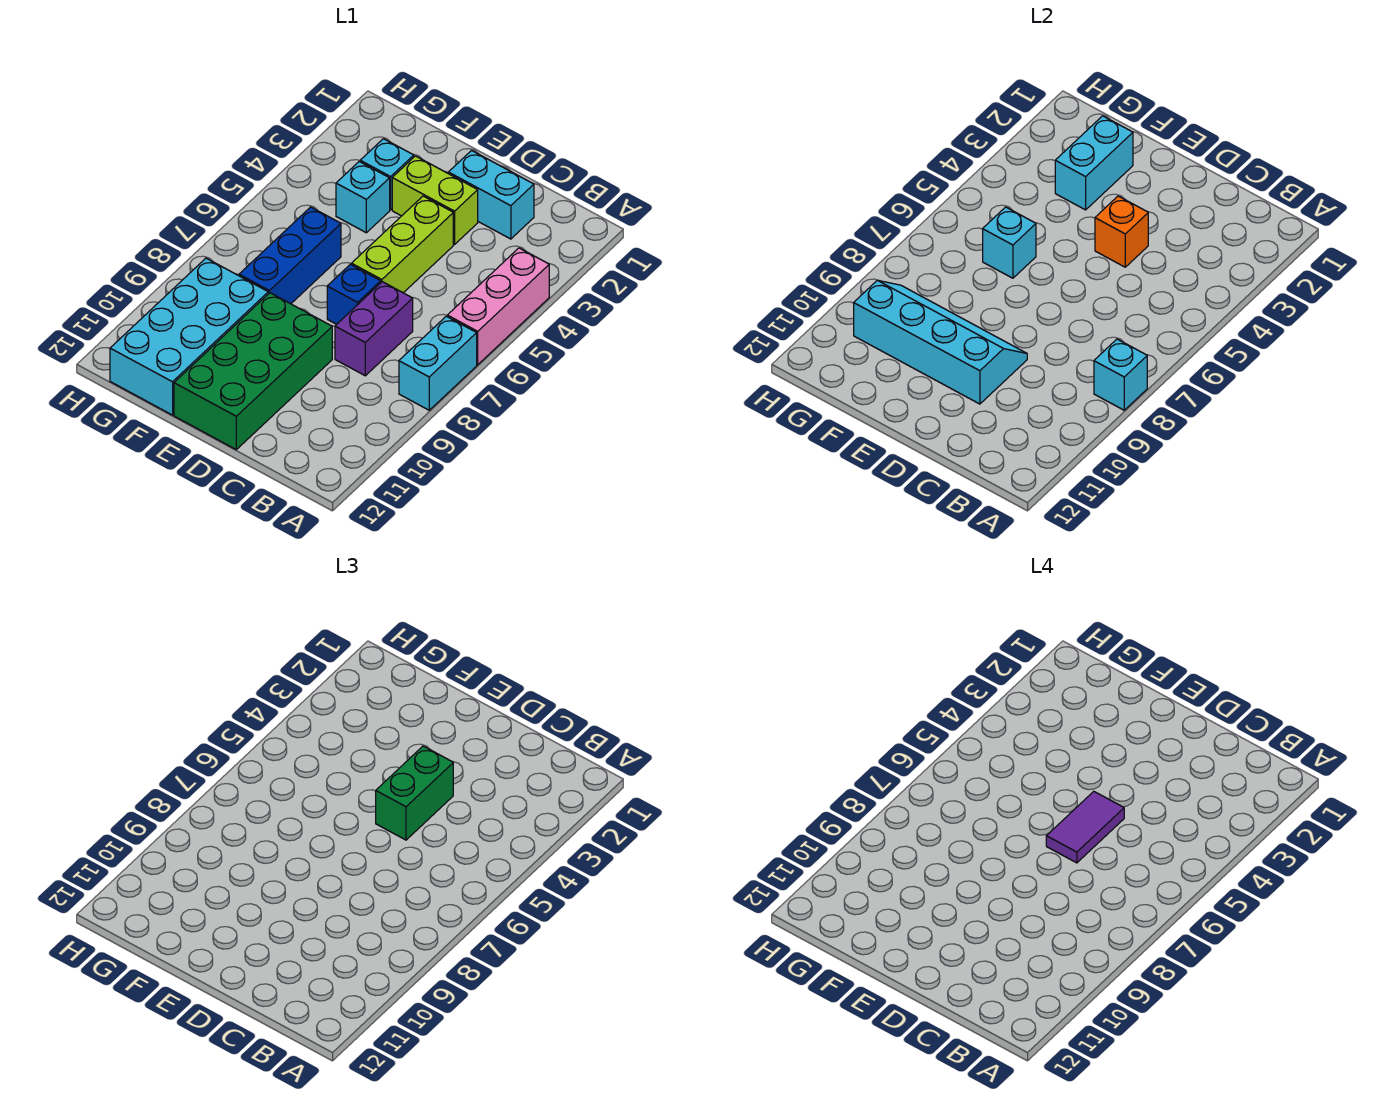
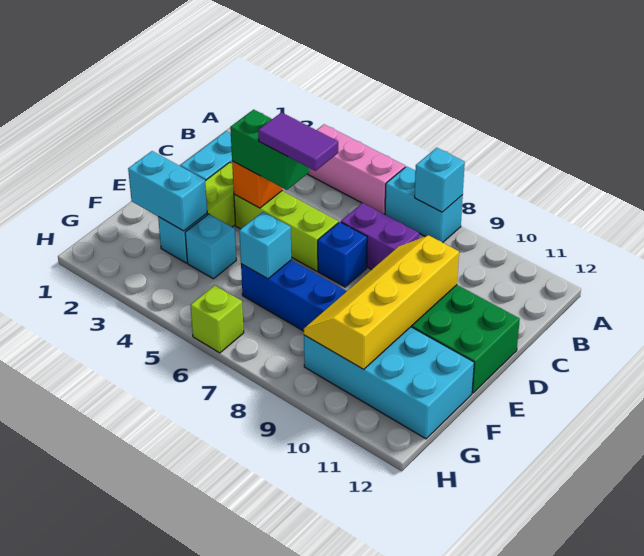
cyan slope D9:G10 level 2 top 10 -> yellow slope D9:G10 level 2 top 10
none -> lime brick H6 level 1

